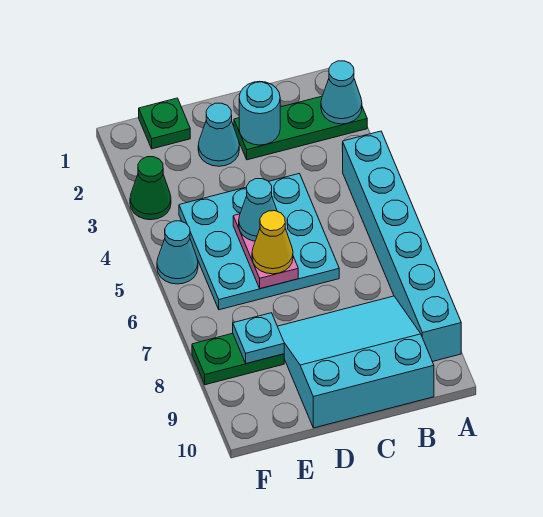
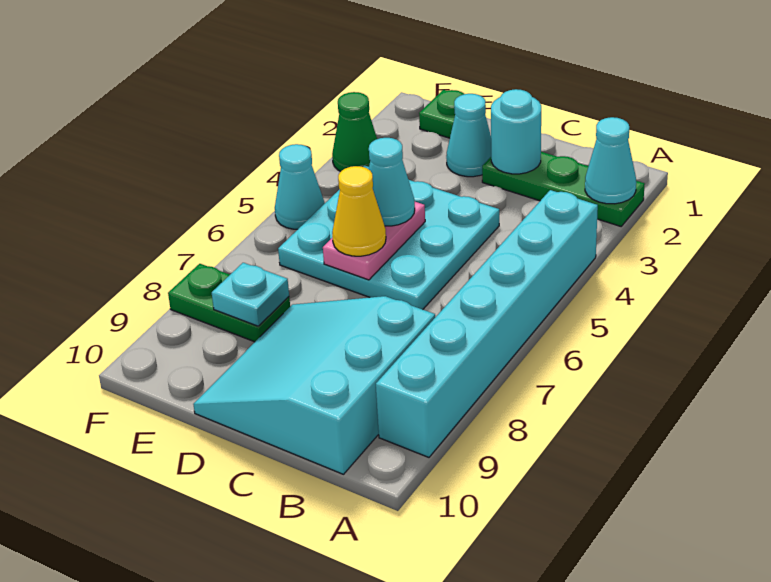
cyan slope B8:D10 level 1 top 10 -> cyan slope B8:D10 level 1 top B

